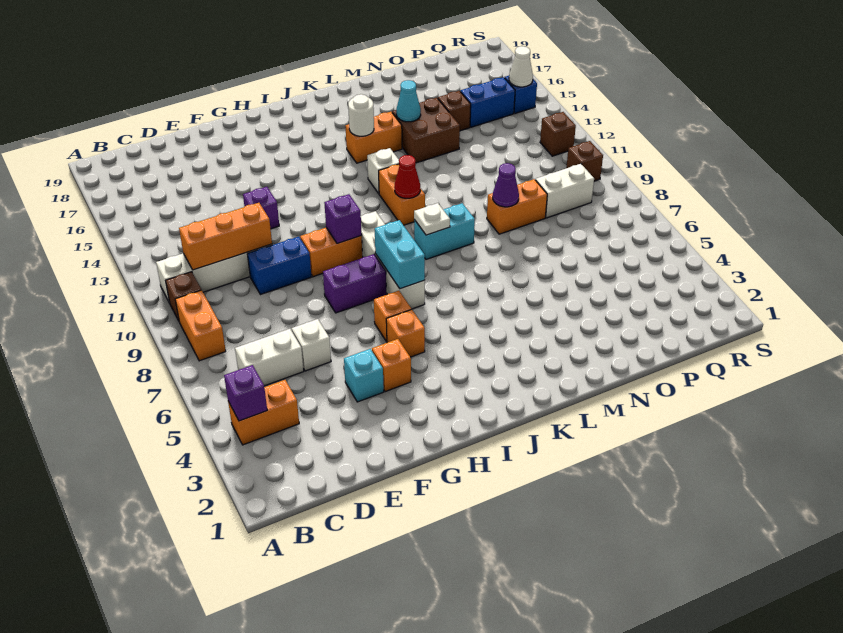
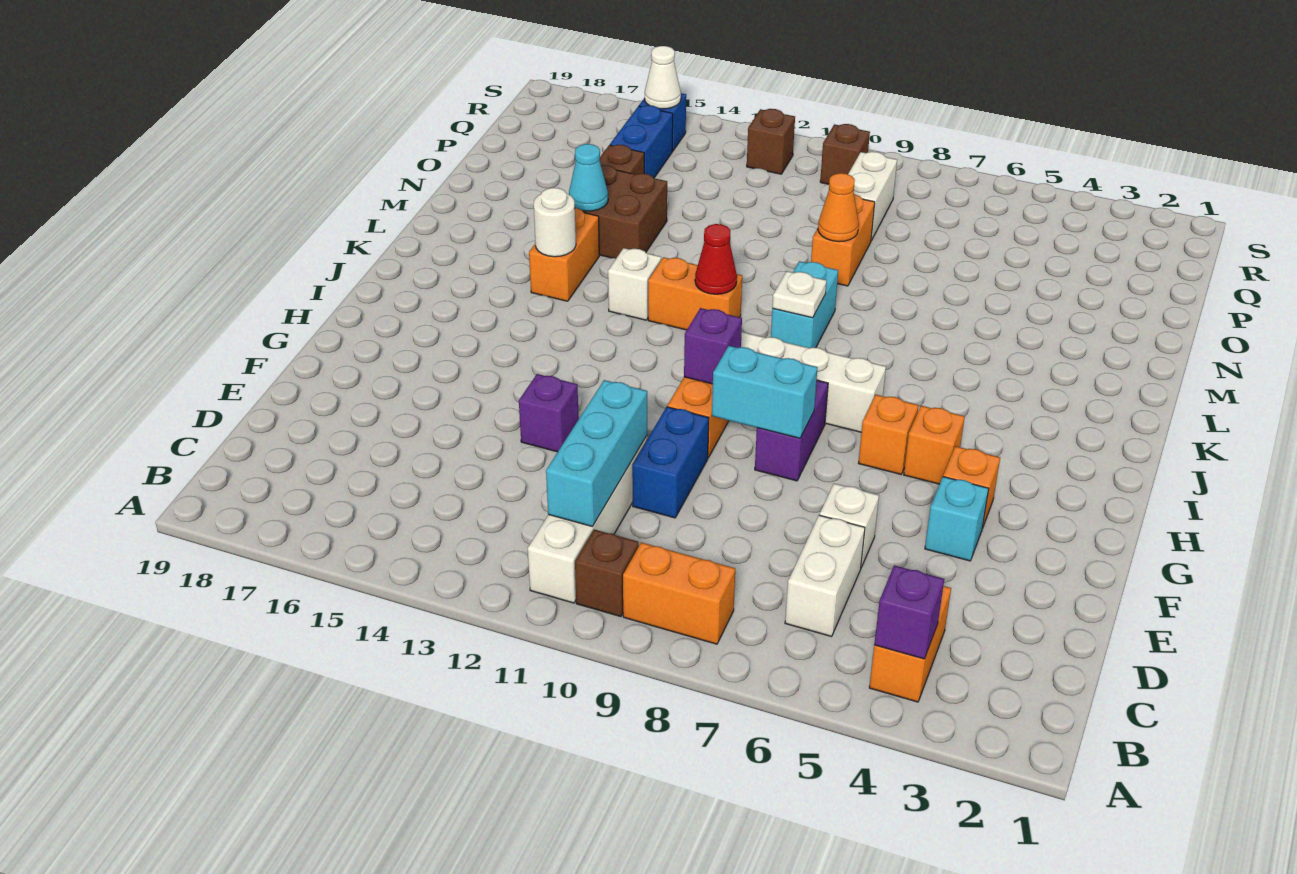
orange brick C11:E11 level 2 -> cyan brick C11:E11 level 2
cyan brick I7:I8 level 2 -> cyan brick G8:G9 level 2
purple cone N9 level 2 -> orange cone N9 level 2

